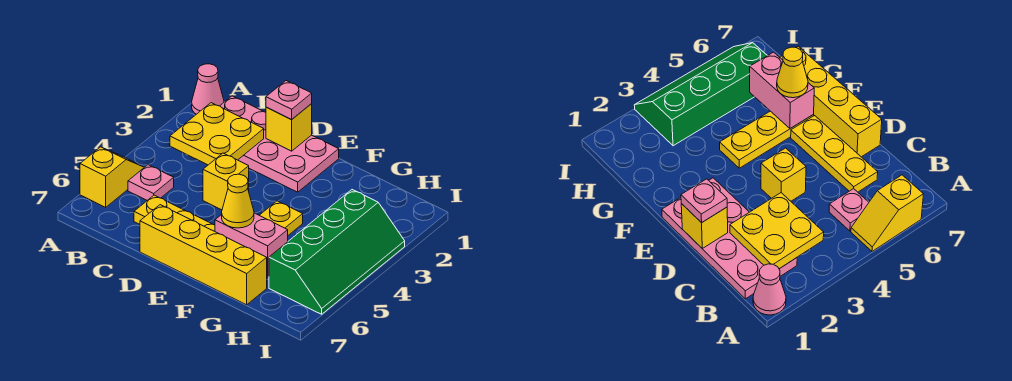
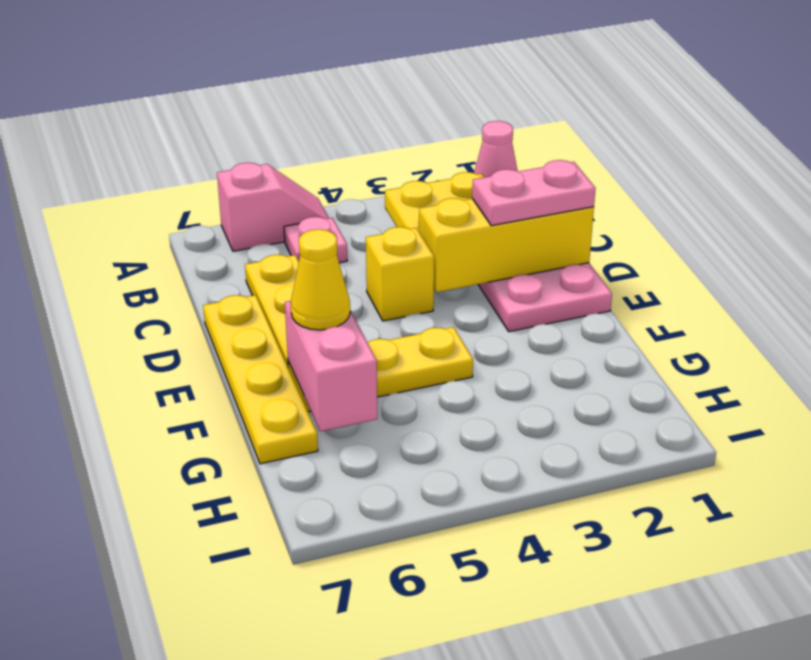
yellow slope A5:A6 level 1 top 6 -> pink slope A5:A6 level 1 top 6
yellow brick D1 level 2 -> yellow brick D1:D3 level 2
pink plate D1 level 3 -> pink plate D1:D2 level 3
yellow brick D7:G7 level 1 -> yellow plate D7:G7 level 1
green slope H3:I6 level 1 top H -> none

